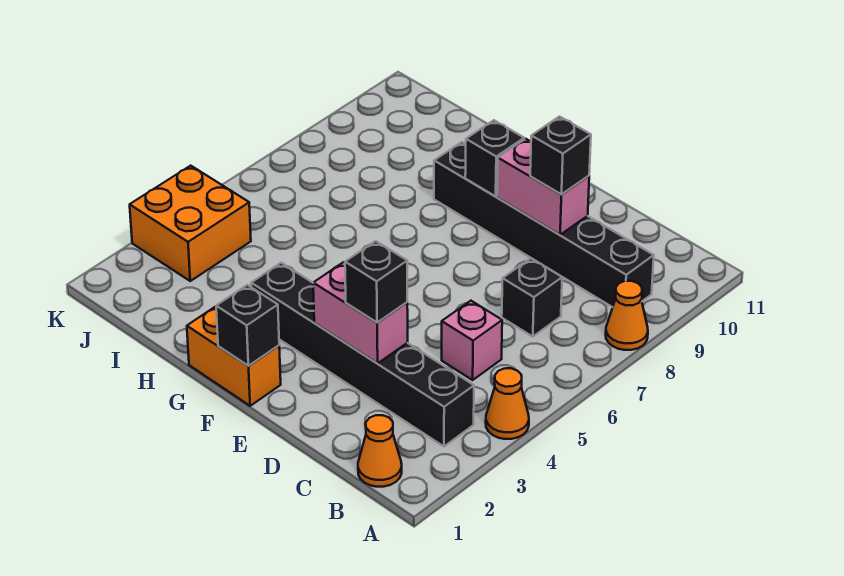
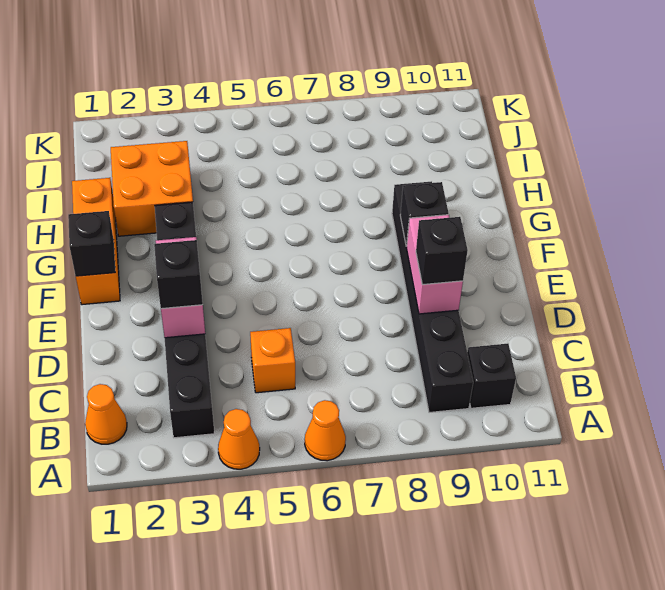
orange cone A8 level 1 -> orange cone A6 level 1
pink brick C5 level 1 -> orange brick C5 level 1
black brick C7 level 1 -> black brick B10 level 1
orange brick F1:G1 level 1 -> orange brick F1:H1 level 1
orange brick J3:K4 level 1 -> orange brick H2:I3 level 1

